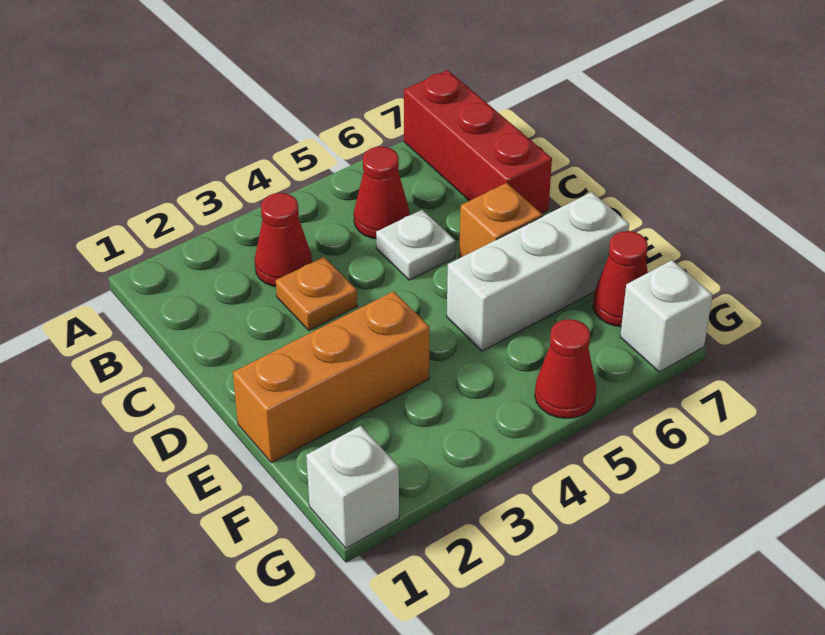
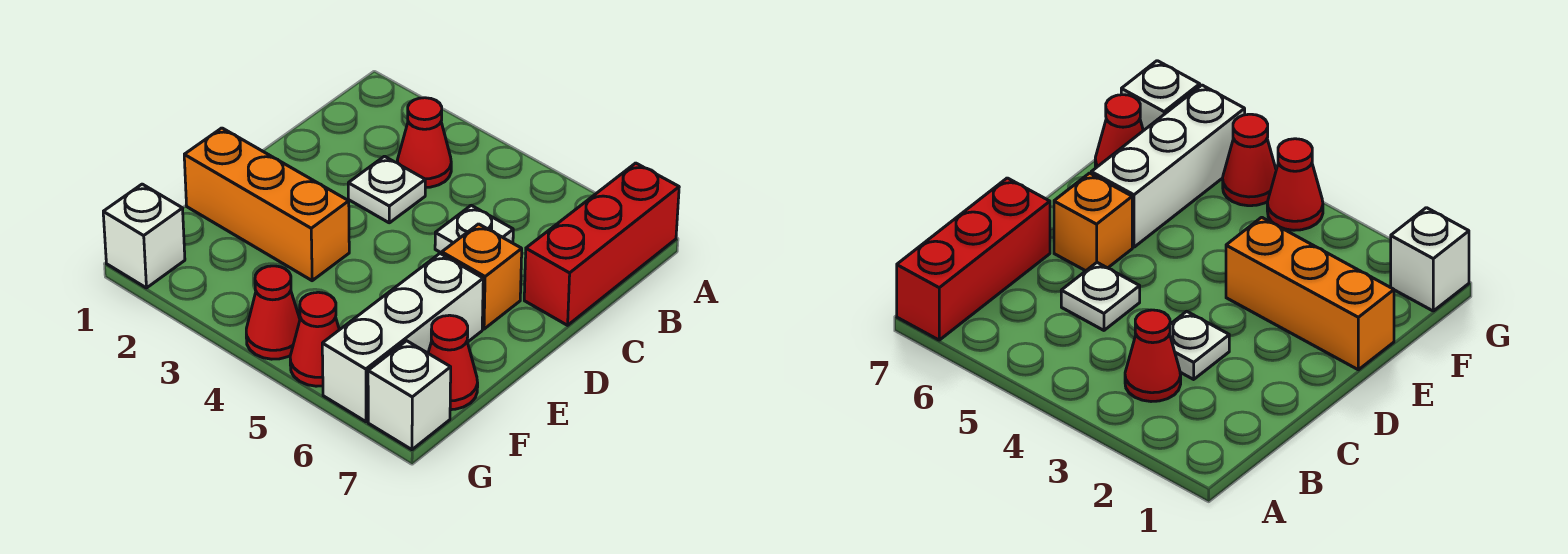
red cone B5 level 1 -> red cone G4 level 1
orange plate C3 level 1 -> white plate C3 level 1
white brick E5:E7 level 1 -> white brick E6:G6 level 1

